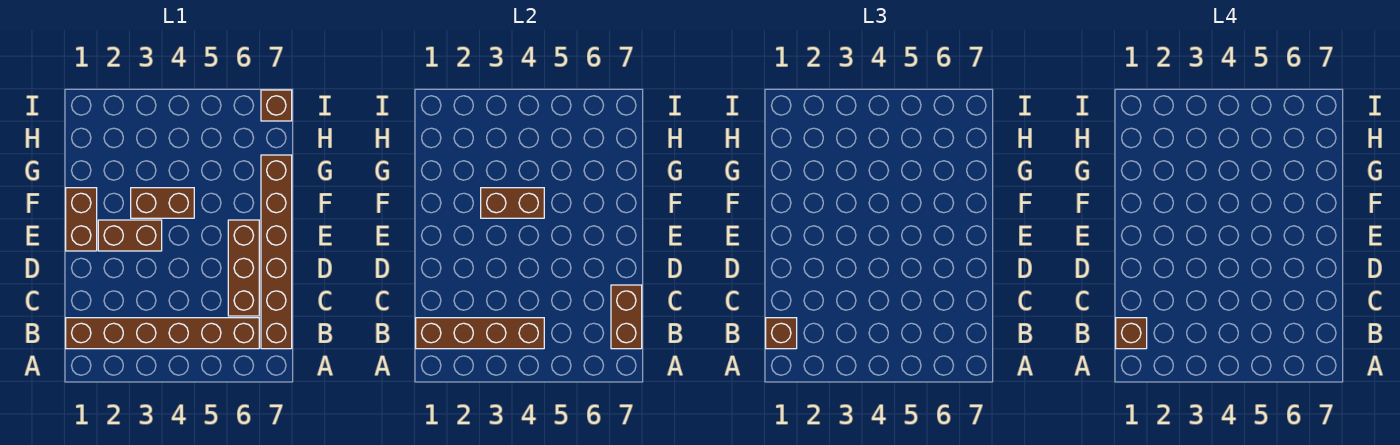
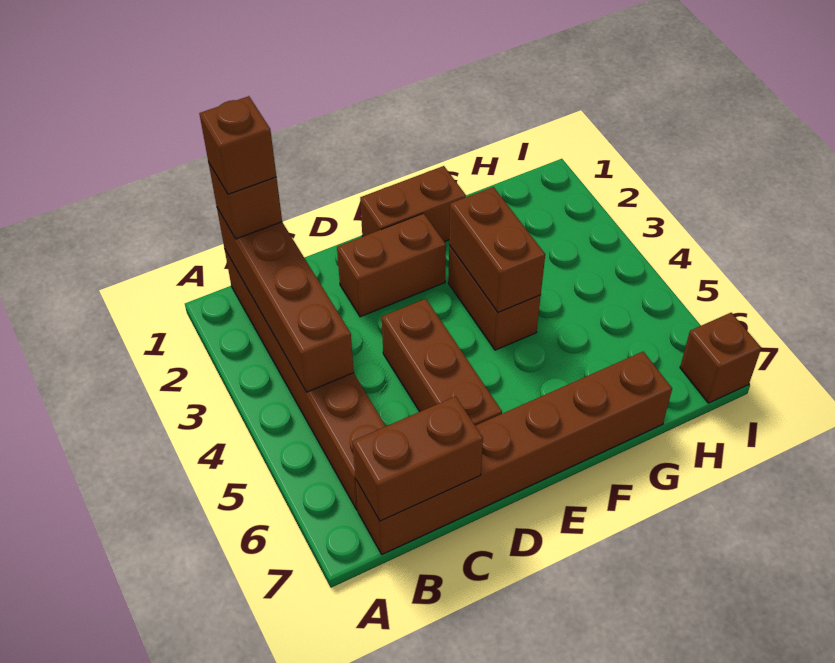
brown brick C6:E6 level 1 -> brown brick D4:D6 level 1
brown brick E2:E3 level 1 -> brown brick D2:E2 level 1

